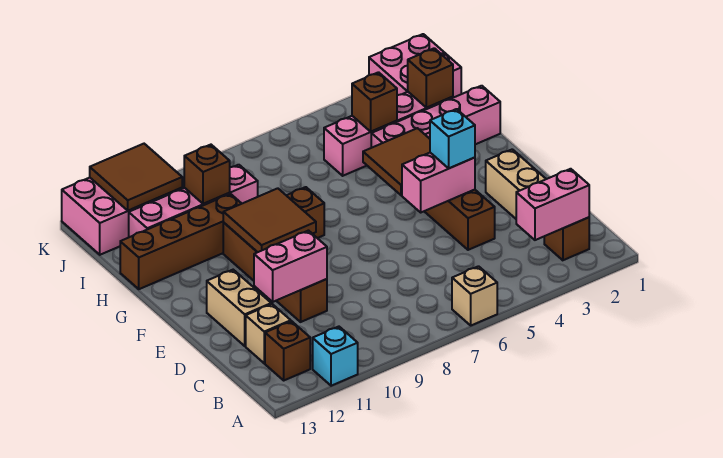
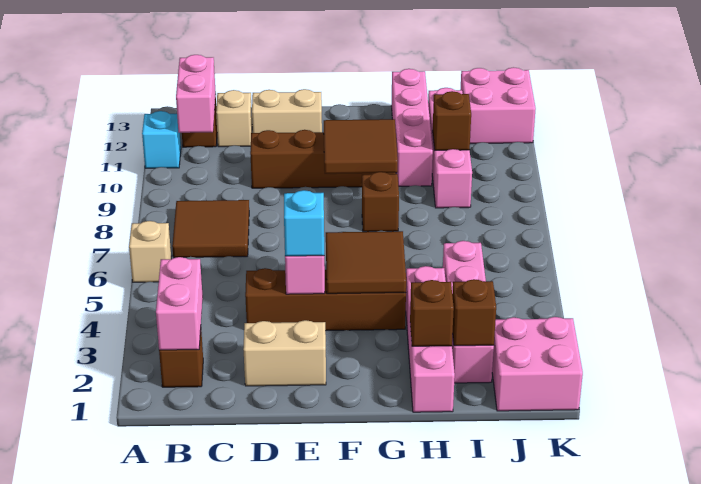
pink brick D10:D11 level 2 -> pink brick B11:B12 level 2
brown brick H10:H13 level 1 -> pink brick H10:H13 level 1
brown brick I4 level 2 -> brown brick H2 level 2
brown tile J11:K12 level 2 -> brown tile B7:C8 level 1

